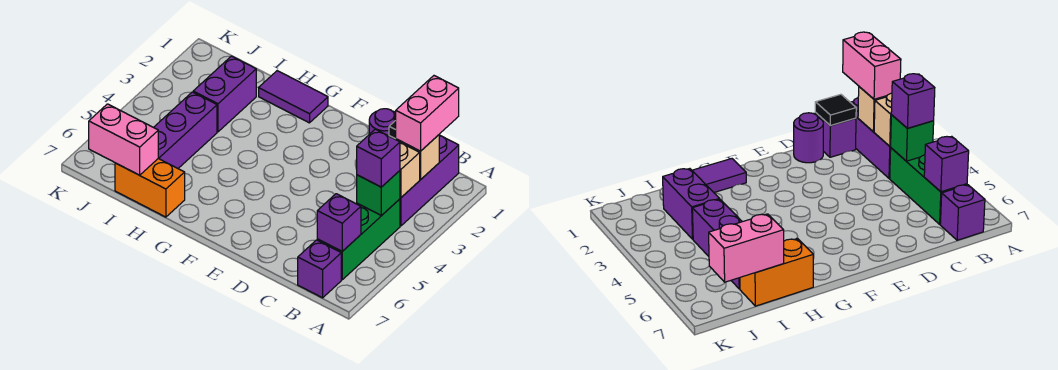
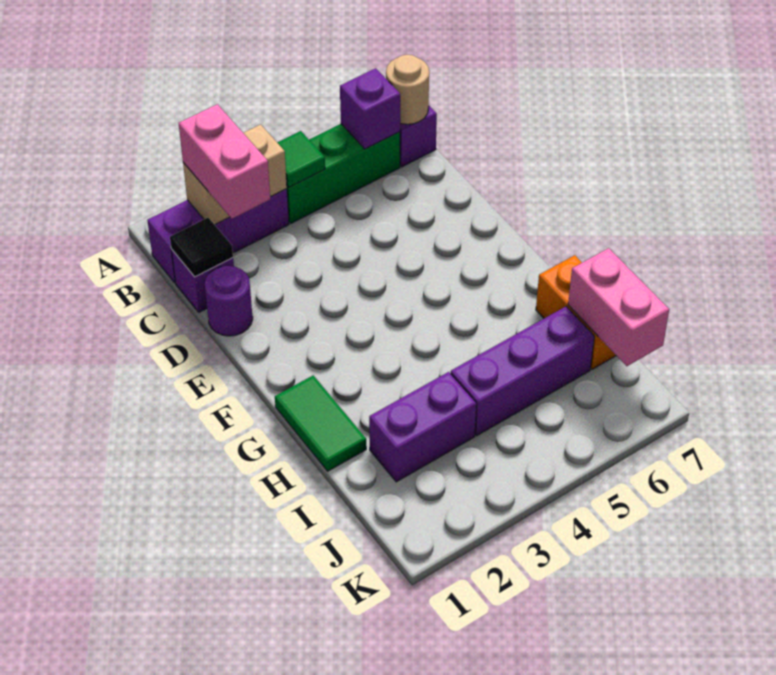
pink brick B1:B2 level 3 -> pink brick B2:C2 level 3
green brick B4 level 2 -> green tile B4 level 2
purple brick B4 level 3 -> none
none -> tan round brick B7 level 2
purple tile G1:H1 level 1 -> green tile G1:H1 level 1

